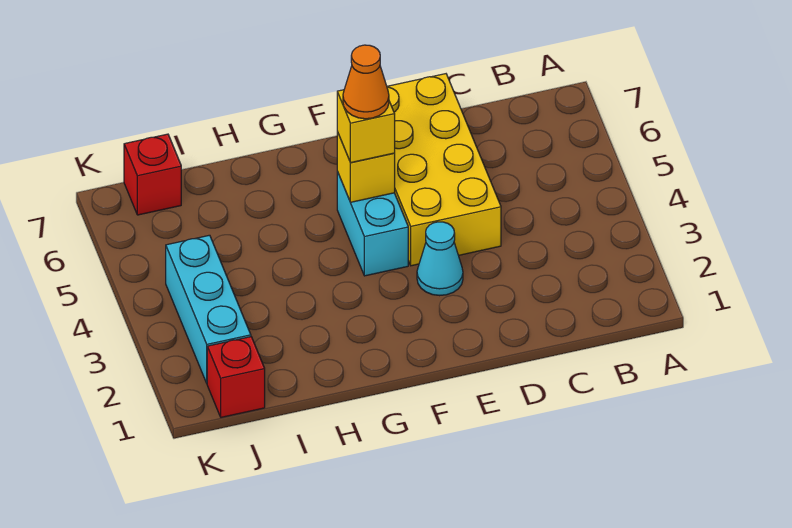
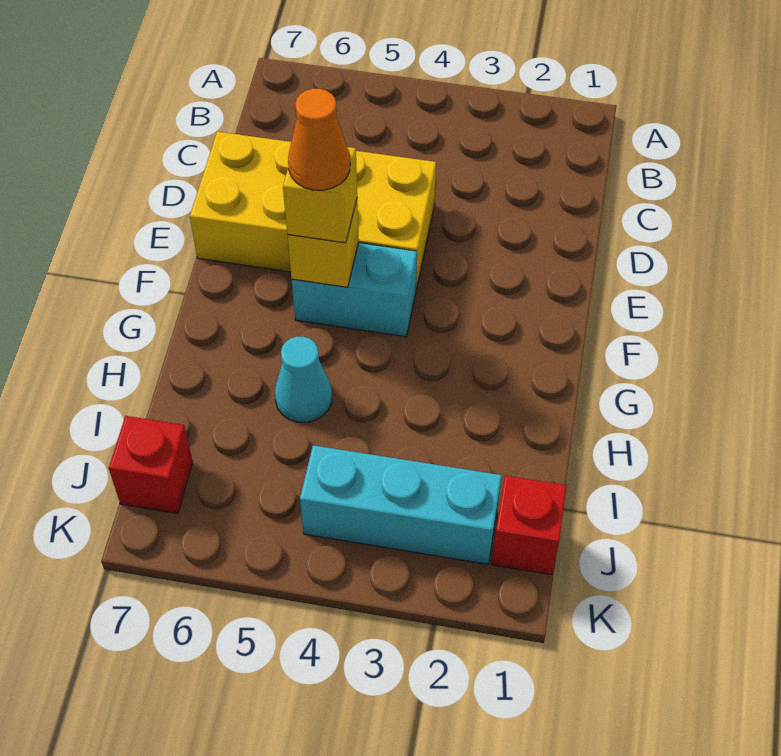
cyan cone E3 level 1 -> cyan cone H5 level 1

